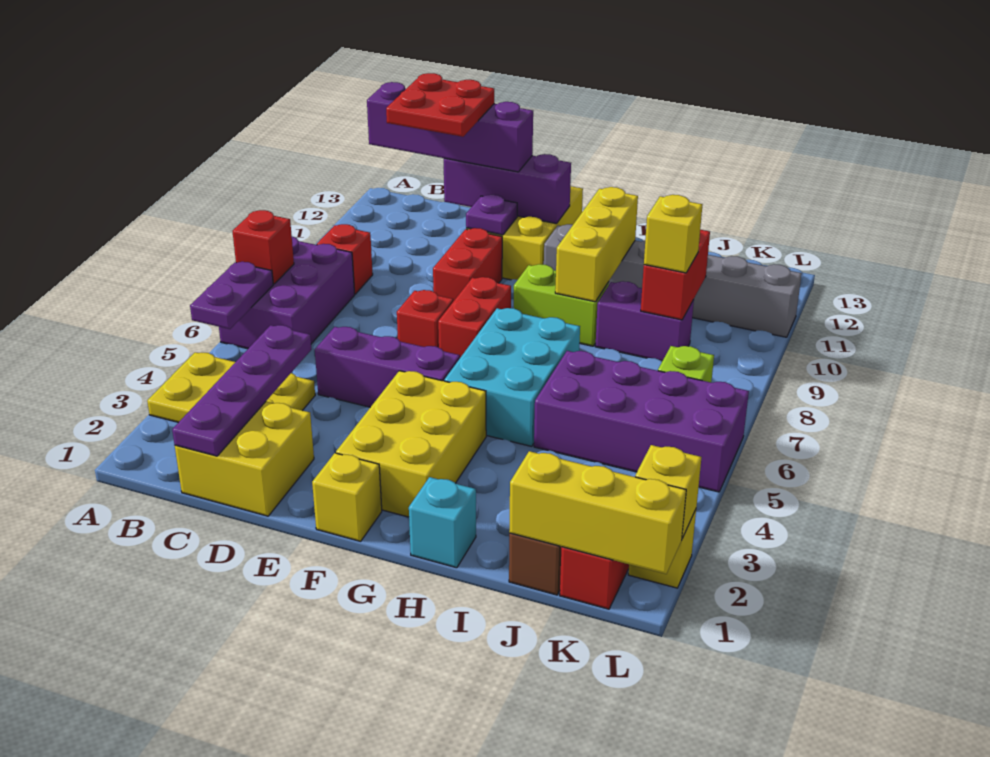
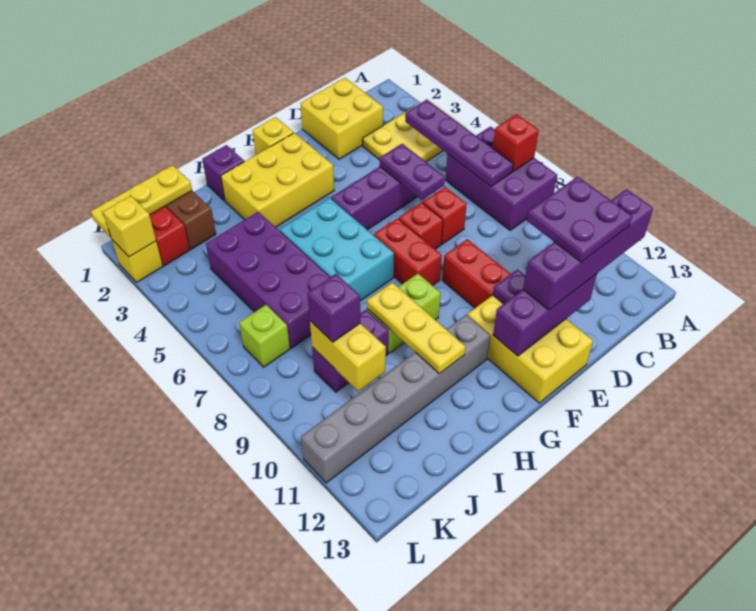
purple plate A5:A6 level 2 -> purple plate D5:D6 level 2
red brick B9 level 1 -> red brick D7 level 1
purple plate C1:C4 level 2 -> purple plate B4:B7 level 2
red plate C11:D12 level 4 -> purple plate C11:D12 level 4
yellow brick F2:G4 level 1 -> yellow brick F2:H3 level 1
cyan brick H1 level 1 -> purple brick H1 level 1
yellow brick H9:H11 level 2 -> yellow plate H9:H11 level 2
purple brick I5:L6 level 1 -> purple brick I4:J7 level 1
yellow brick J1:L1 level 2 -> yellow plate J1:L1 level 2
red brick J9:J10 level 2 -> yellow brick J9:J10 level 2
yellow brick J9 level 3 -> purple brick J9 level 3

